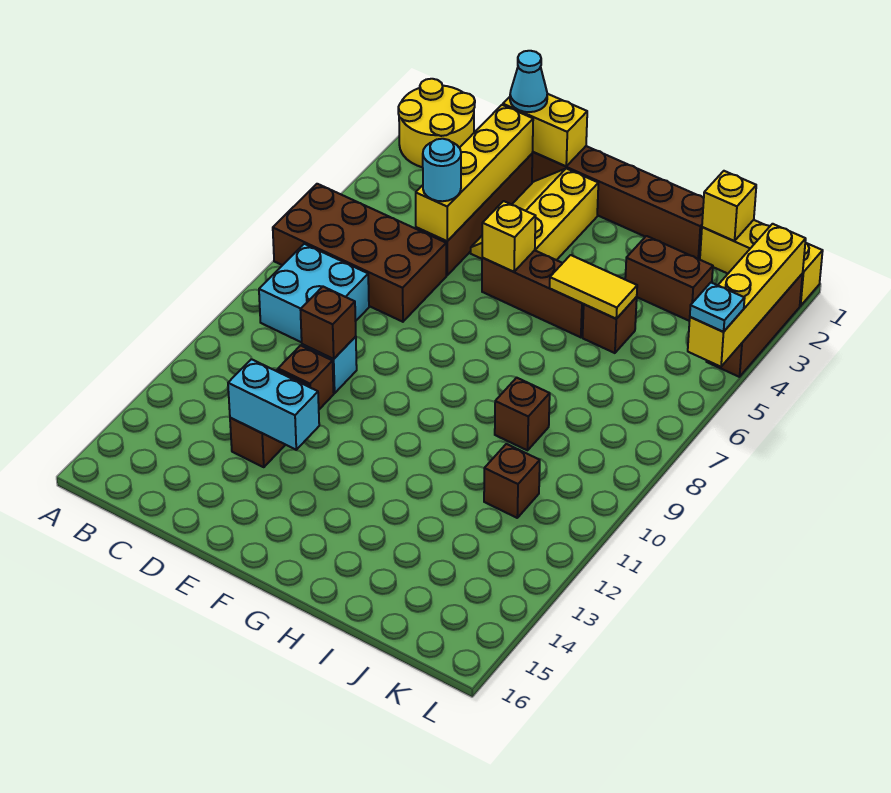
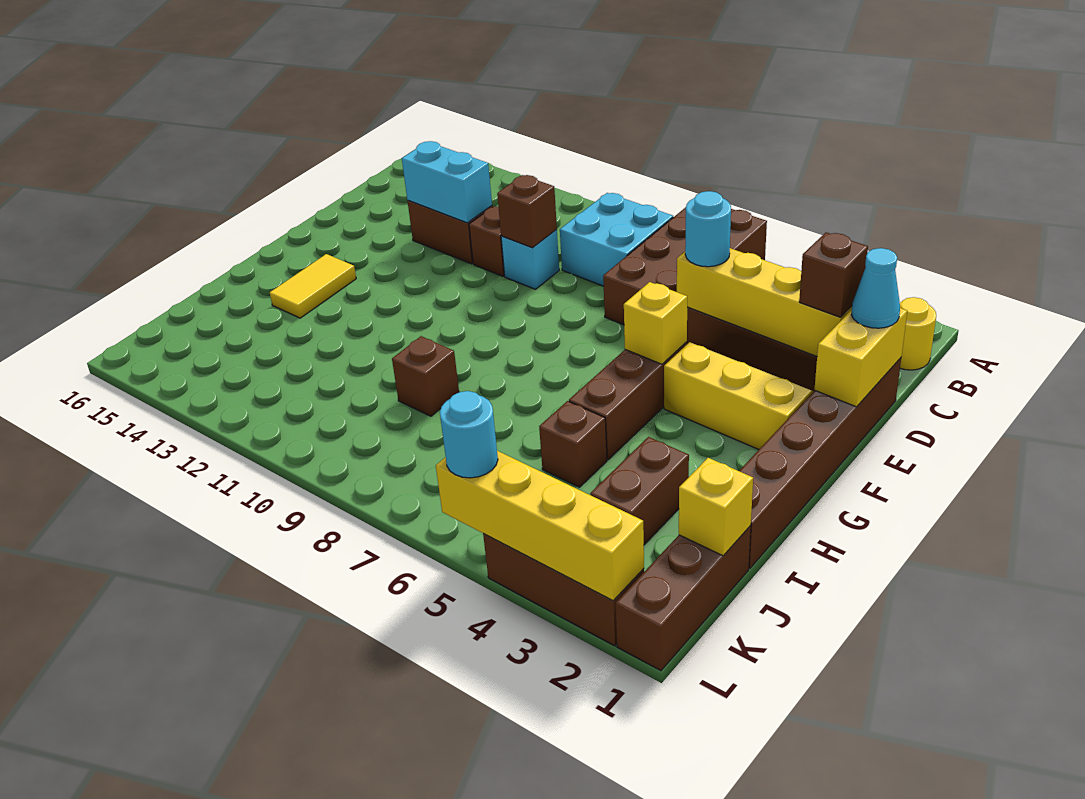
yellow round brick A1:B2 level 1 -> yellow round brick B1 level 1
cyan brick D13:E13 level 2 -> cyan brick D12:D13 level 2
yellow tile H5:I5 level 2 -> yellow tile G14:H14 level 1
yellow brick J1:L1 level 1 -> brown brick J1:L1 level 1
brown brick J11 level 1 -> brown brick D2 level 3
cyan plate L5 level 3 -> cyan round brick L5 level 3

